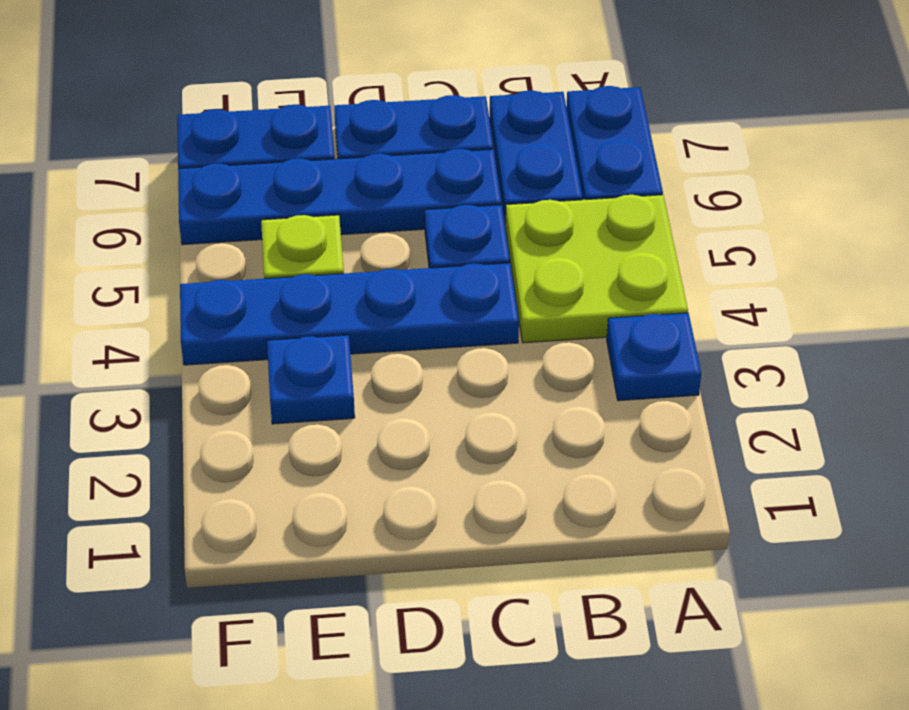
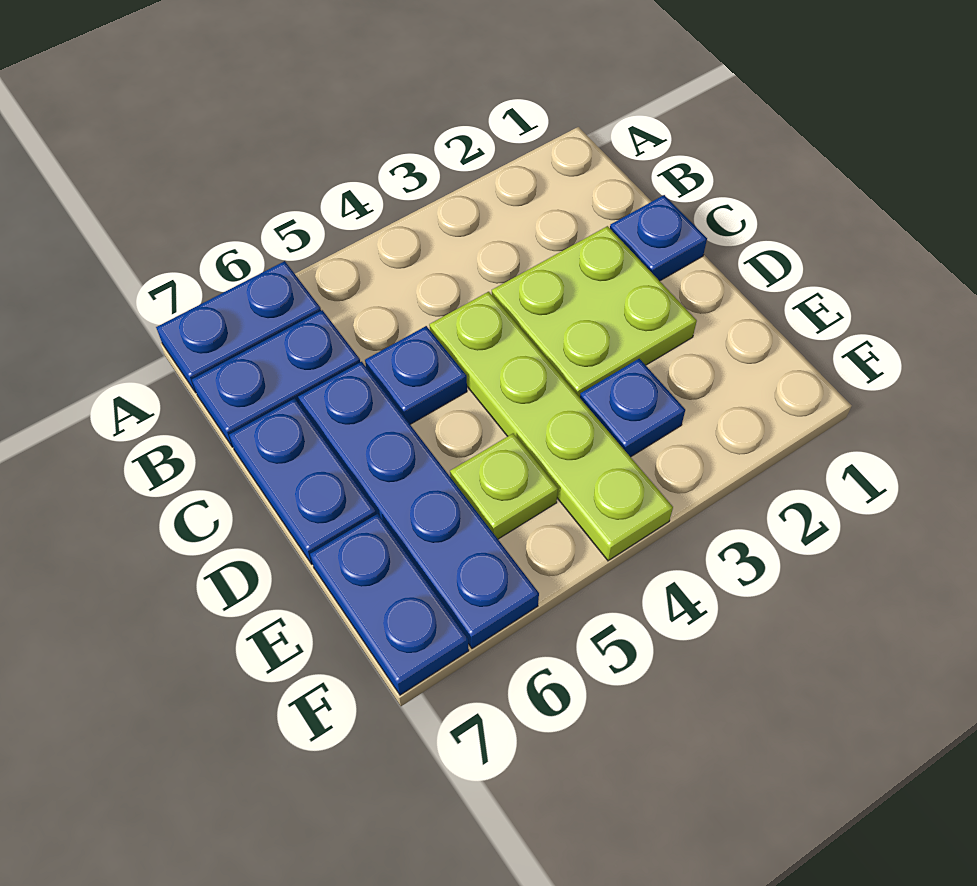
blue plate A3 level 1 -> blue plate C1 level 1
lime plate A4:B5 level 1 -> lime plate C2:D3 level 1
blue plate C4:F4 level 1 -> lime plate C4:F4 level 1

